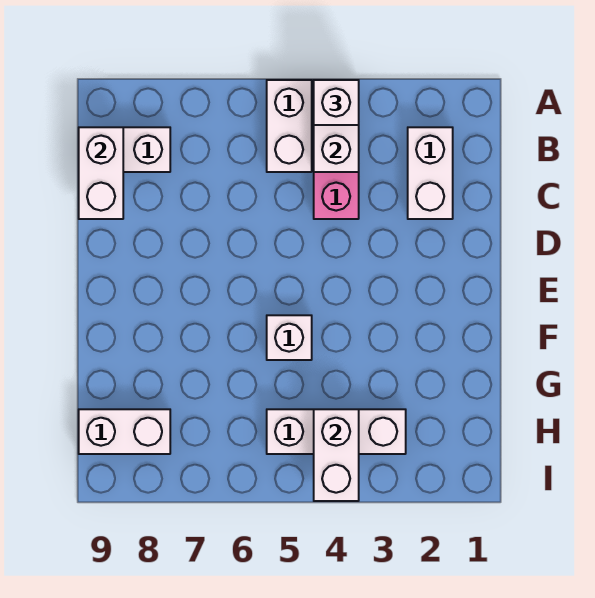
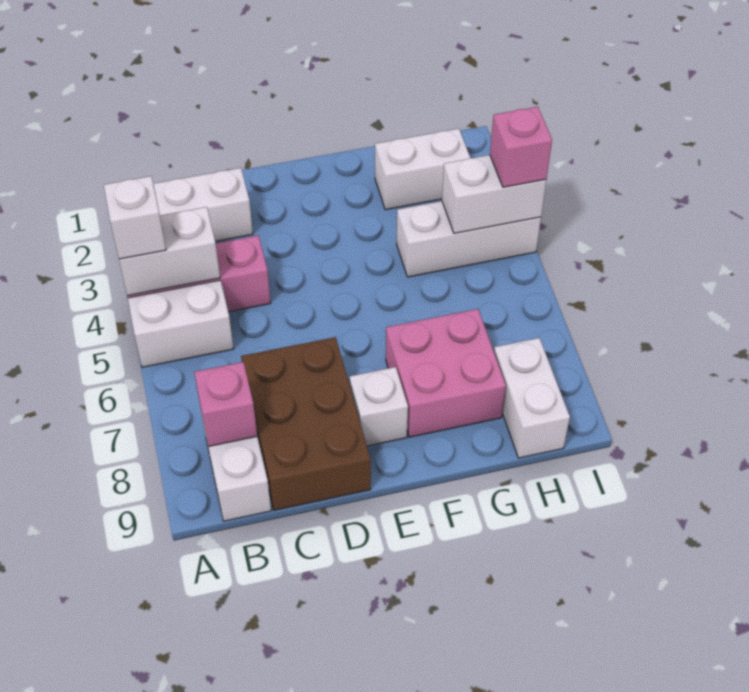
none -> pink brick B8 level 2
white brick B9:C9 level 2 -> white brick G2:H2 level 1
none -> brown brick C7:D9 level 1
white brick F5 level 1 -> white brick E8 level 1
none -> pink brick F7:G8 level 1
white brick H3:H5 level 1 -> white brick G4:I4 level 1
none -> pink brick I4 level 3

